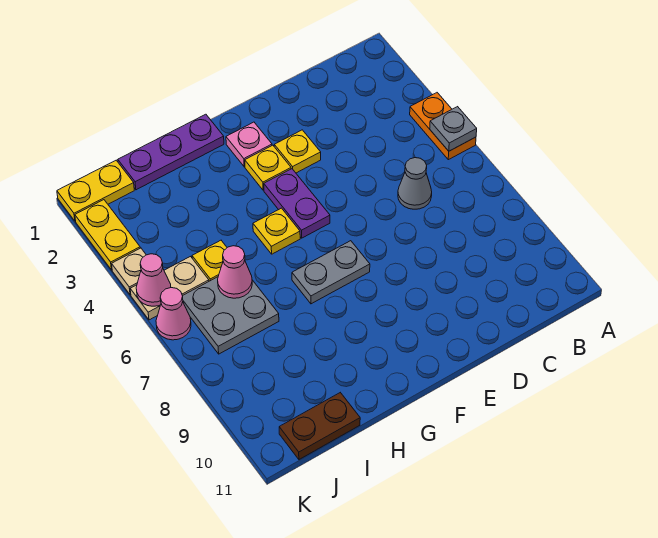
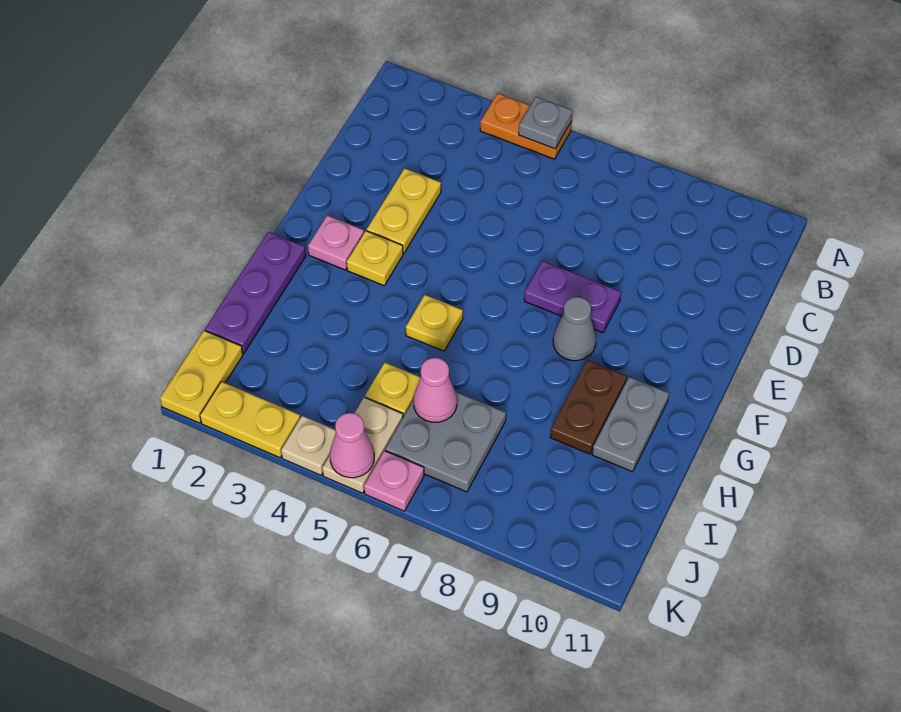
grey cone C6 level 1 -> grey cone F8 level 1
yellow plate E3 level 1 -> yellow plate D3:E3 level 1
purple plate F4:F5 level 1 -> purple plate E7:E8 level 1
grey plate F7:G7 level 1 -> grey plate G10:H10 level 1
brown plate I11:J11 level 1 -> brown plate G9:H9 level 1
pink cone K6 level 1 -> pink plate K6 level 1

